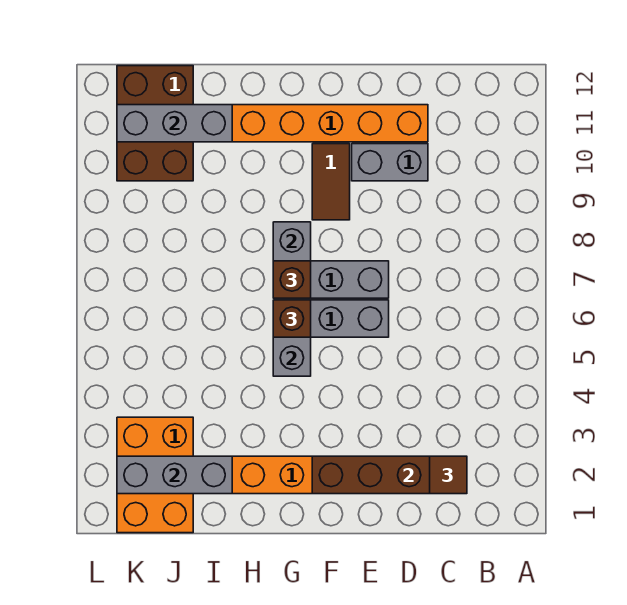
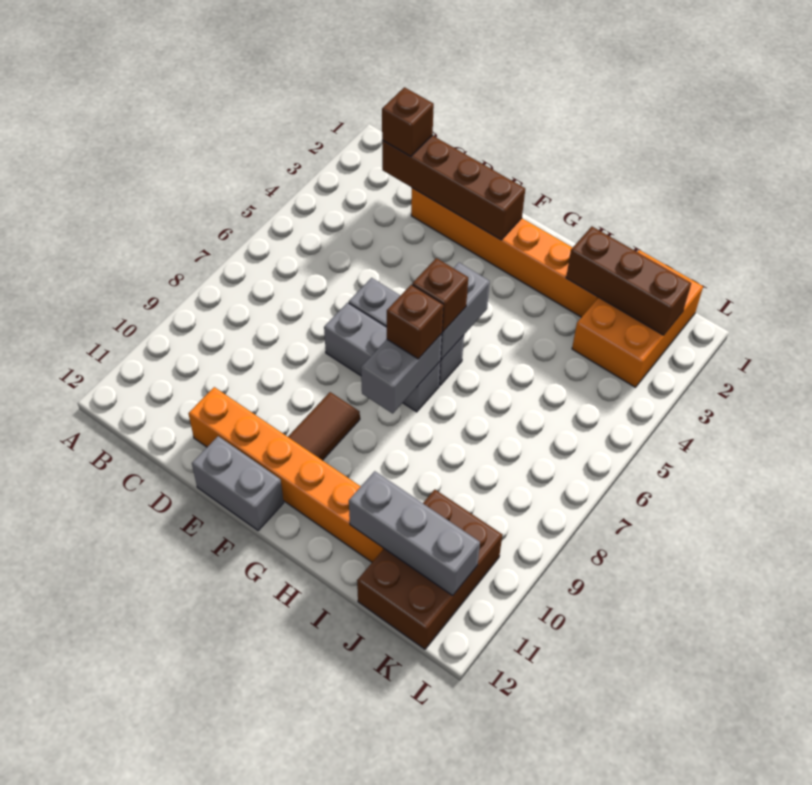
brown tile C2 level 3 -> brown brick C2 level 3
grey brick D10:E10 level 1 -> grey brick E12:F12 level 1
grey brick I2:K2 level 2 -> brown brick I2:K2 level 2

